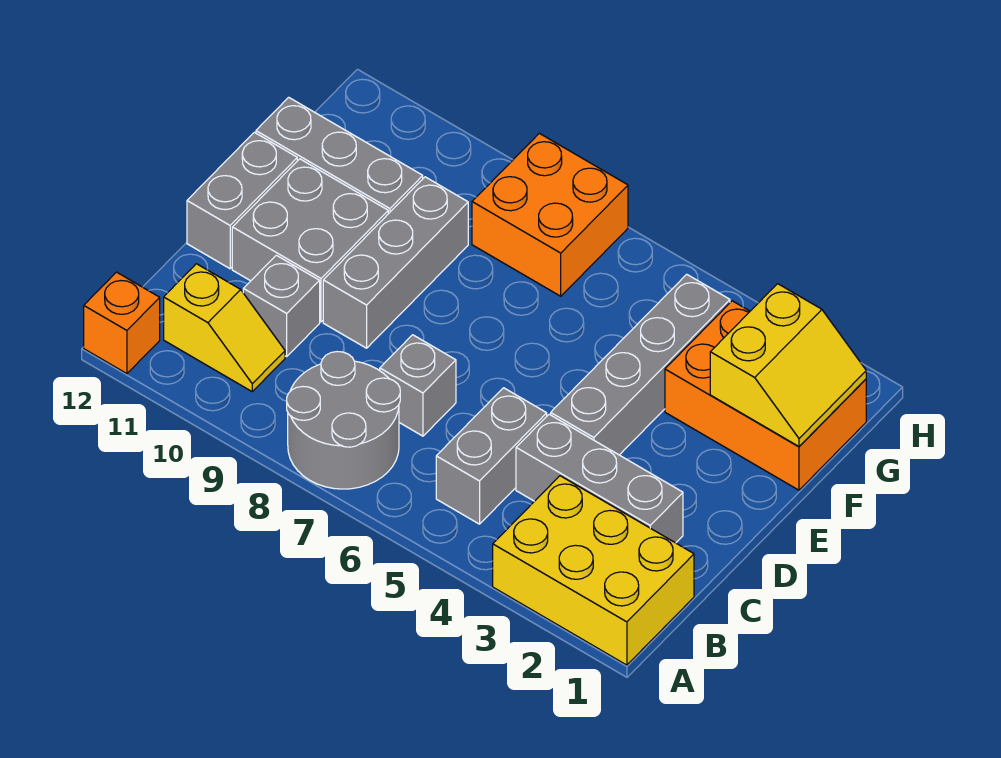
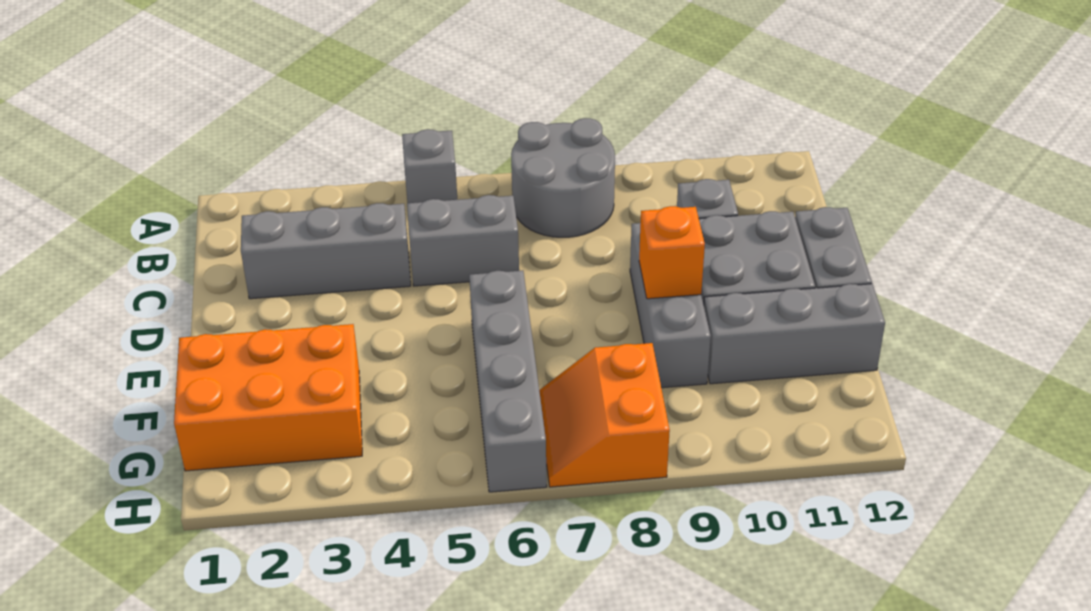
yellow brick A1:B3 level 1 -> none
orange brick A12 level 1 -> orange brick E9 level 2
grey brick B5:C5 level 1 -> grey brick C5:C6 level 1
yellow slope B10:B11 level 1 top 11 -> none
grey brick C7 level 1 -> grey brick A5 level 1
grey brick D4:G4 level 1 -> grey brick E6:H6 level 1
yellow slope F1:G2 level 2 top 2 -> none
orange brick G7:H8 level 1 -> orange slope G7:H8 level 1 top 8

